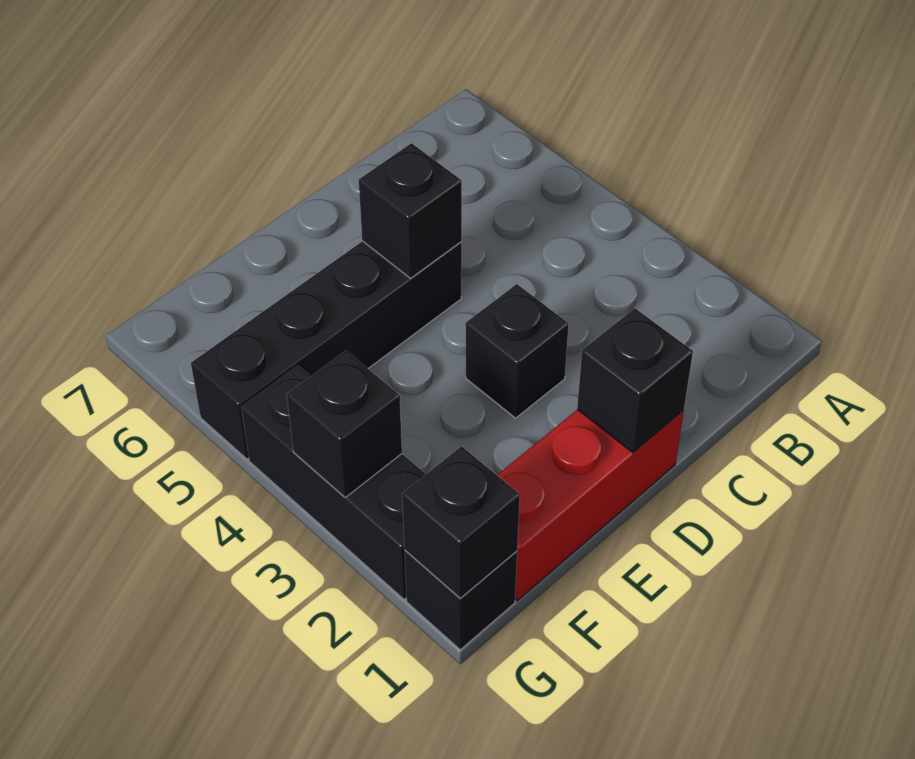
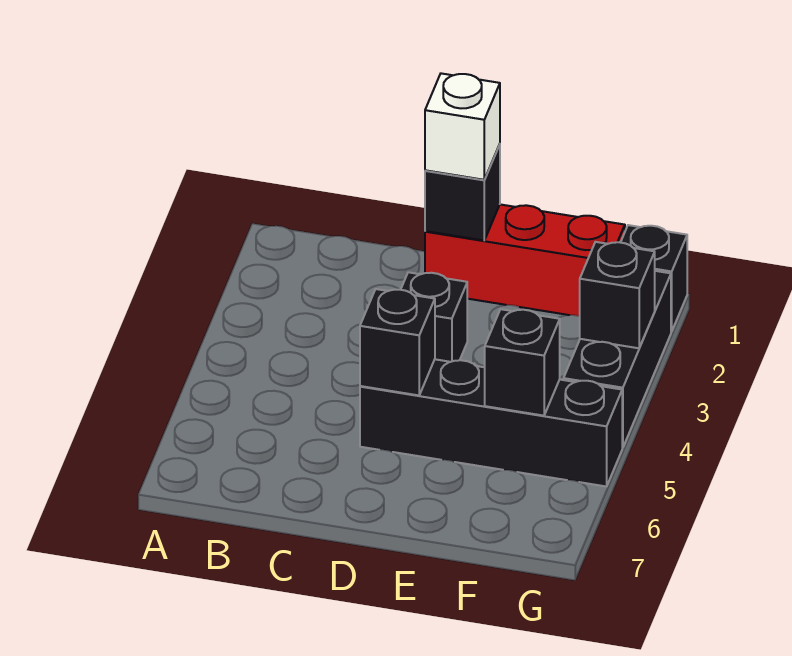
none -> white brick D1 level 3
black brick G1 level 2 -> black brick F5 level 2

